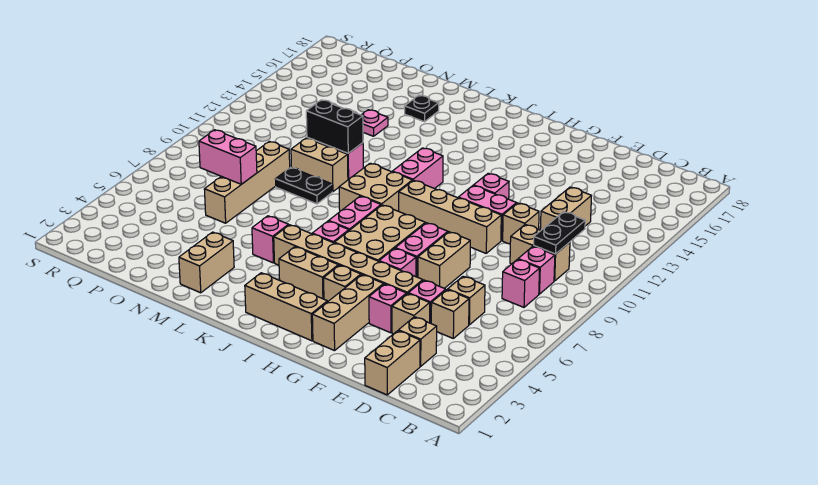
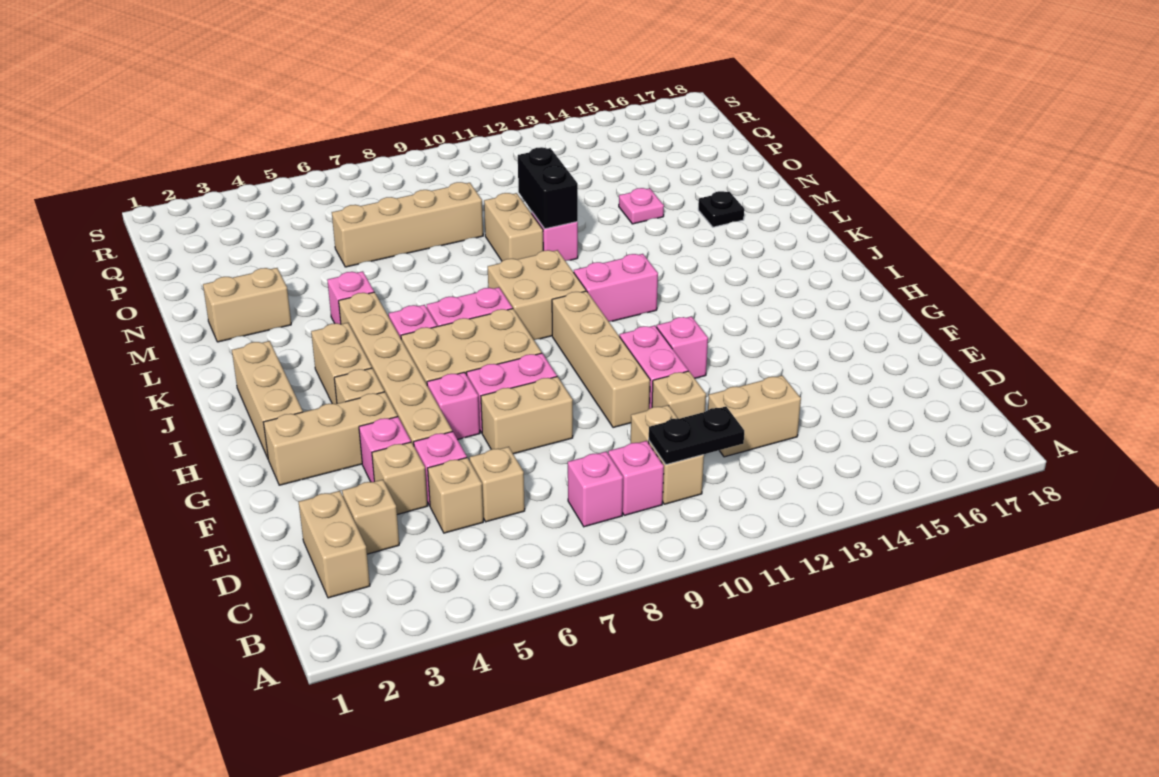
tan brick D1:D2 level 1 -> tan brick C2:D2 level 1
black plate M9:N9 level 1 -> none
pink brick O7:P7 level 2 -> none

